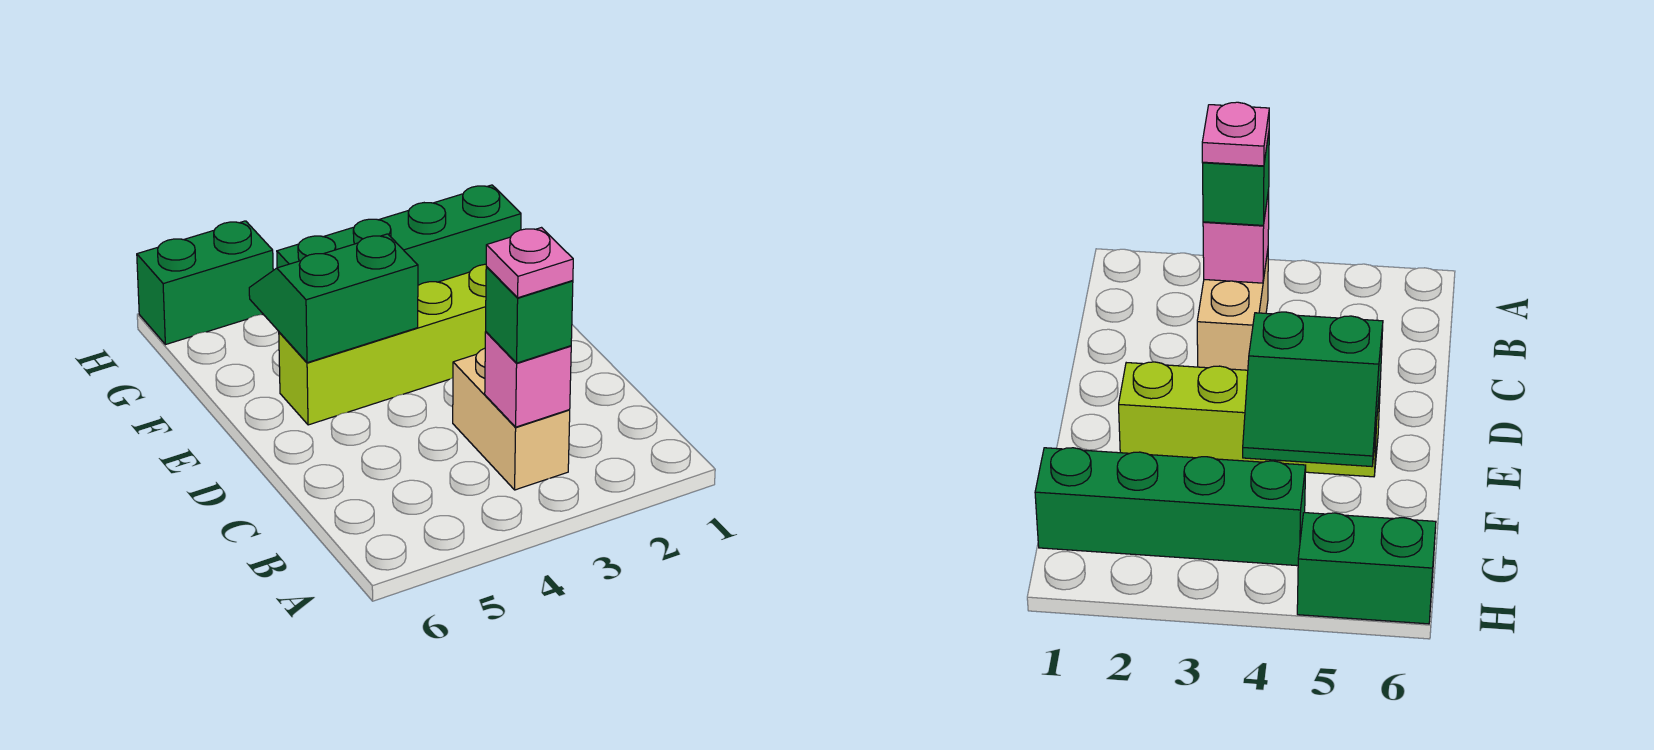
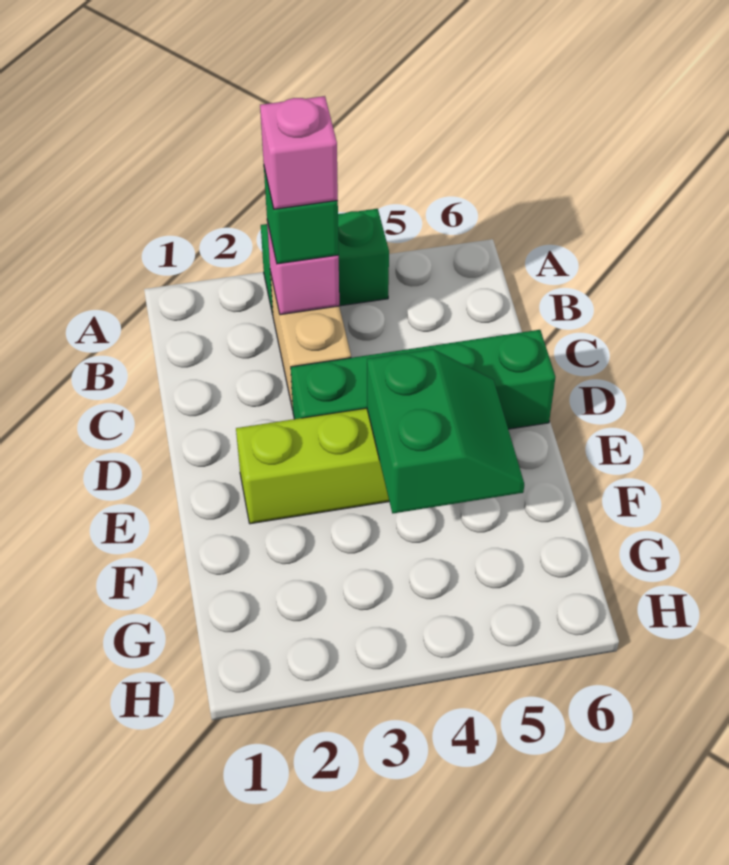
pink plate B3 level 4 -> pink brick B3 level 4
green slope E4:F5 level 2 top E -> green slope E4:F5 level 2 top 4
green brick G1:G4 level 1 -> green brick D3:D6 level 1
green brick H5:H6 level 1 -> green brick A3:A4 level 1

